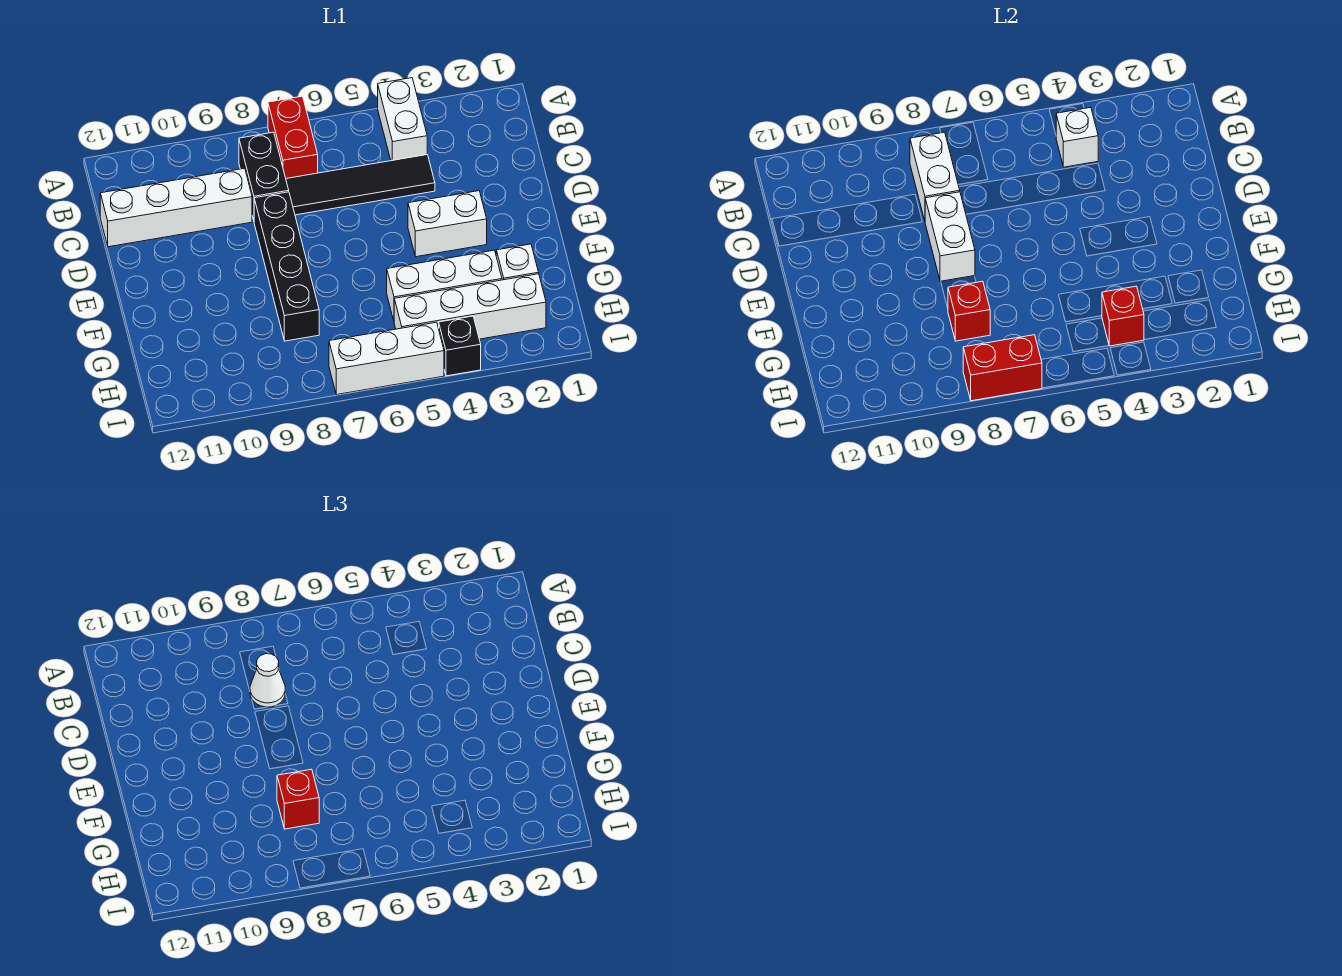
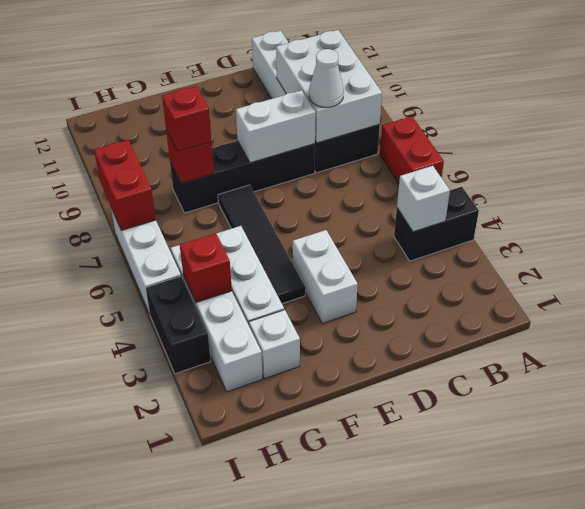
white brick A4:B4 level 1 -> black brick A4:B4 level 1
red brick A7:B7 level 1 -> red brick A6:A7 level 1
white brick B8:C8 level 2 -> white brick B8:C10 level 2
black tile C4:C7 level 1 -> black tile F4:F7 level 1
black brick I4 level 1 -> black brick I3:I4 level 1

